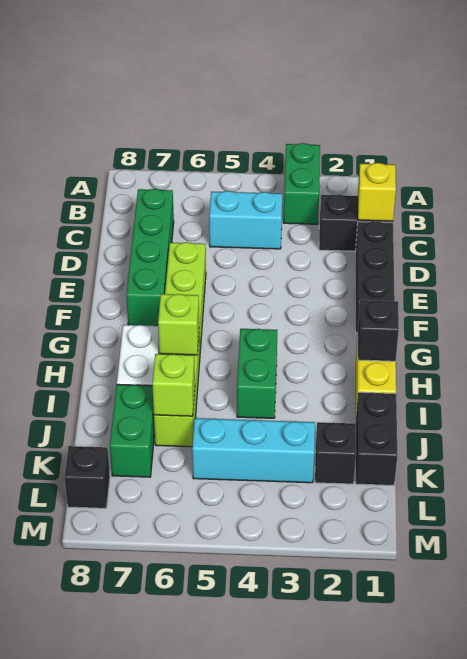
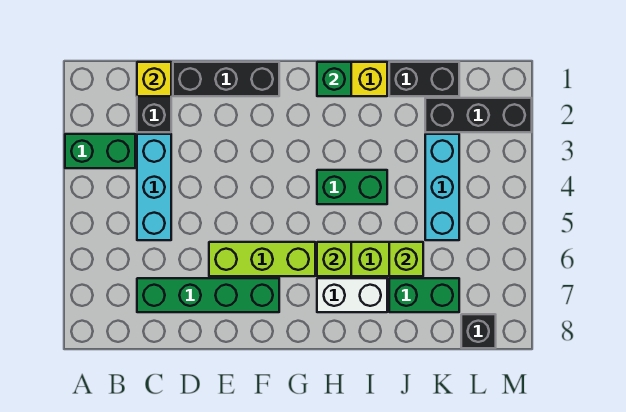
cyan brick C4:C5 level 1 -> cyan brick C3:C5 level 1
black brick H1 level 2 -> green brick H1 level 2
black brick K2 level 1 -> black brick K2:M2 level 1

